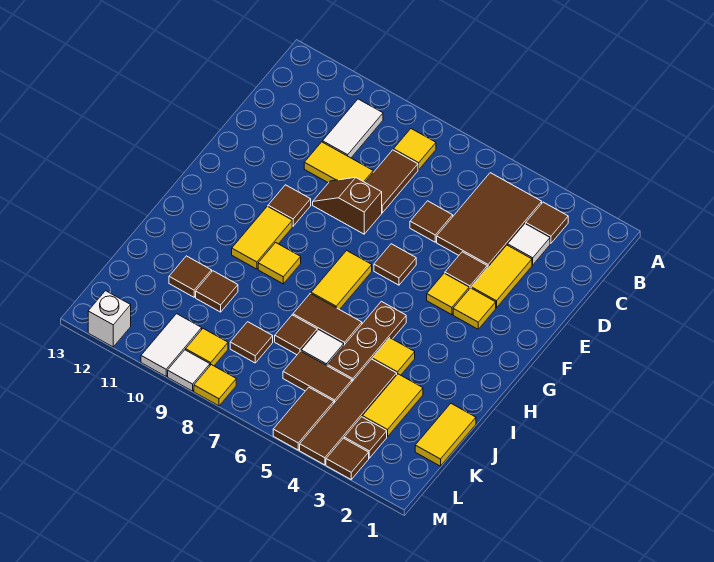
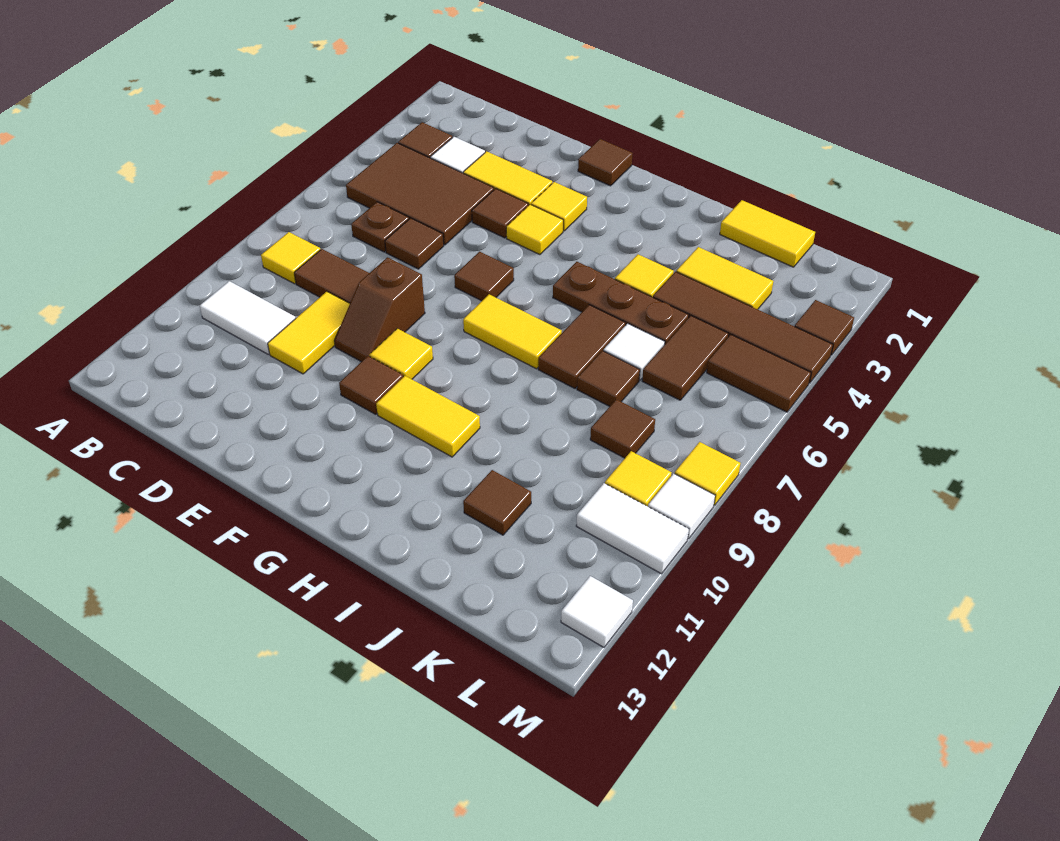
yellow tile H9 level 1 -> yellow tile F9 level 1
brown tile J10 level 1 -> brown tile F1 level 1
brown plate L3 level 1 -> brown plate C6 level 1
white brick M12 level 1 -> white tile M12 level 1

